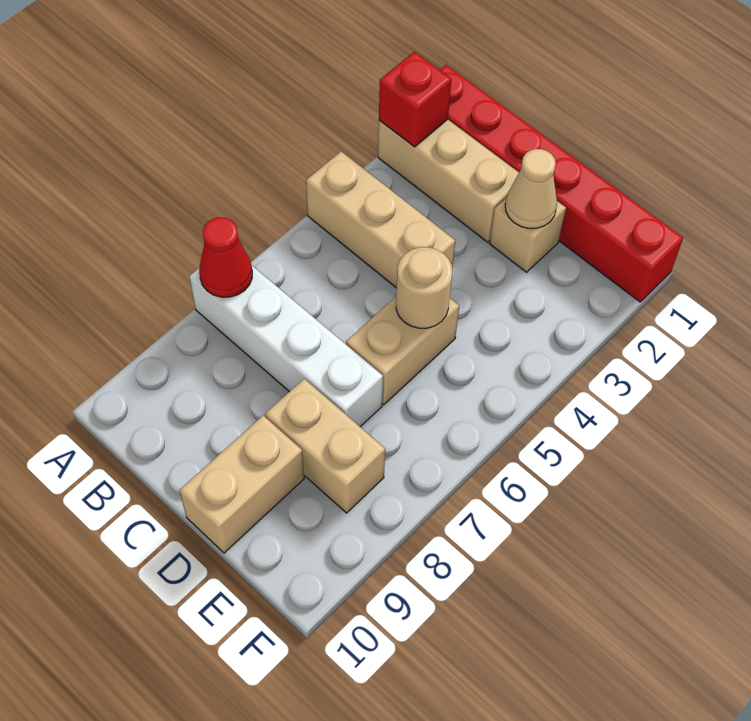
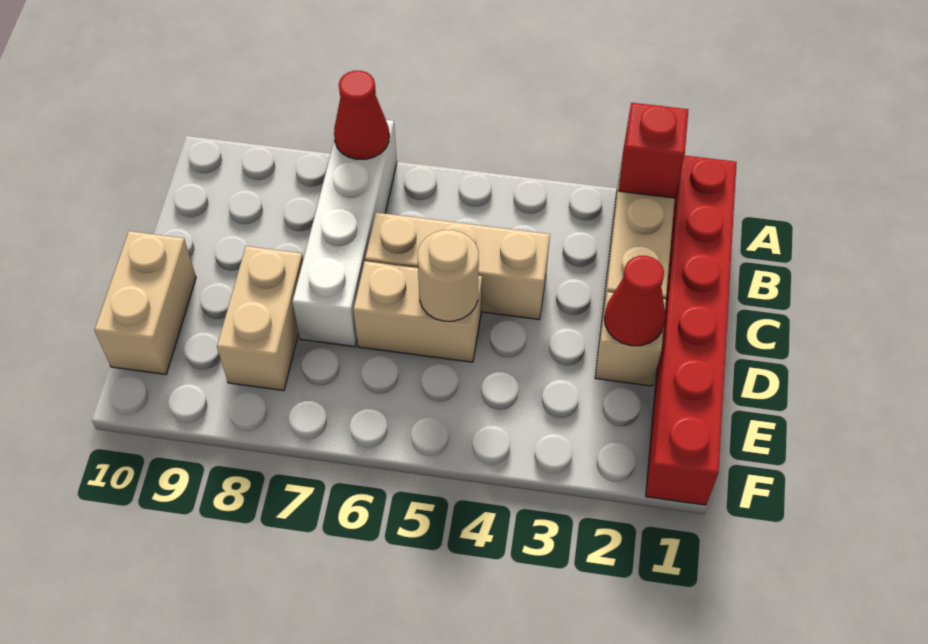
tan brick A4:C4 level 1 -> tan brick C4:C6 level 1
tan cone D2 level 2 -> red cone D2 level 2
tan brick D9:D10 level 1 -> tan brick D10:E10 level 1

